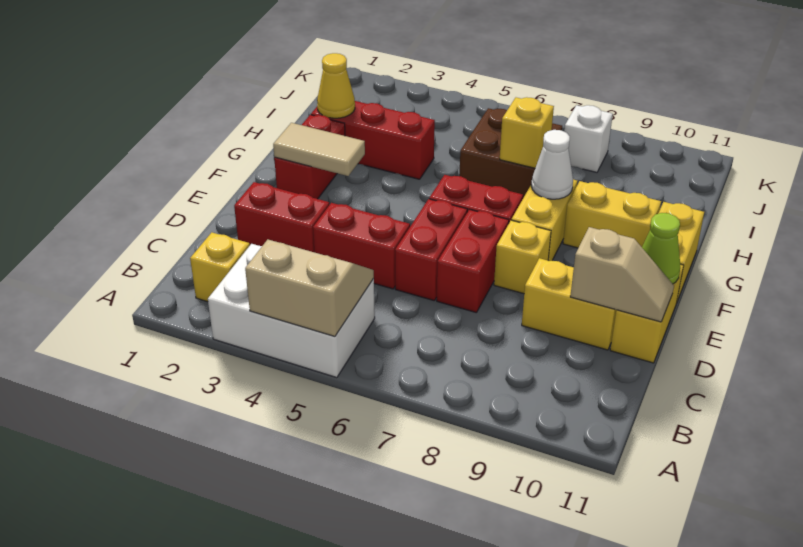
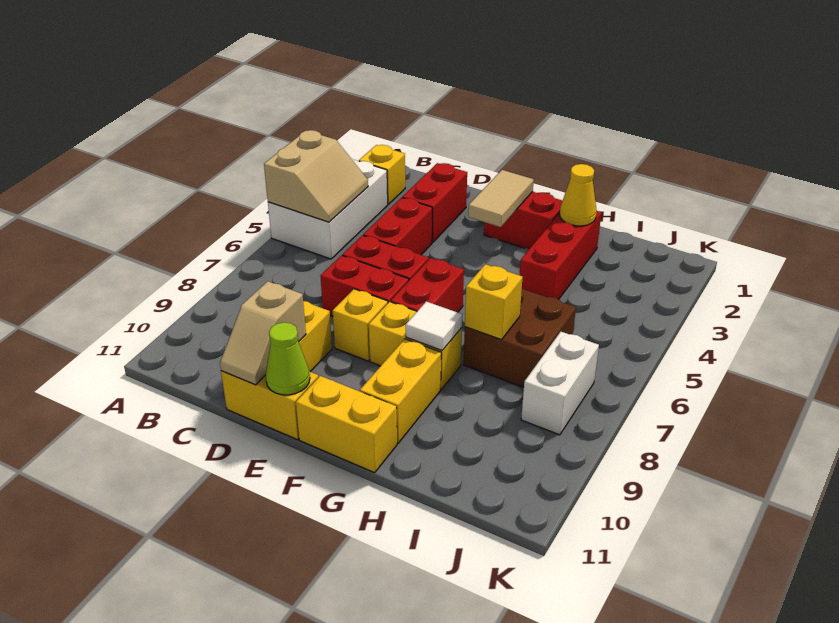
white cone G8 level 2 -> white tile G8 level 2
white brick J8 level 1 -> white brick J7:J8 level 1

